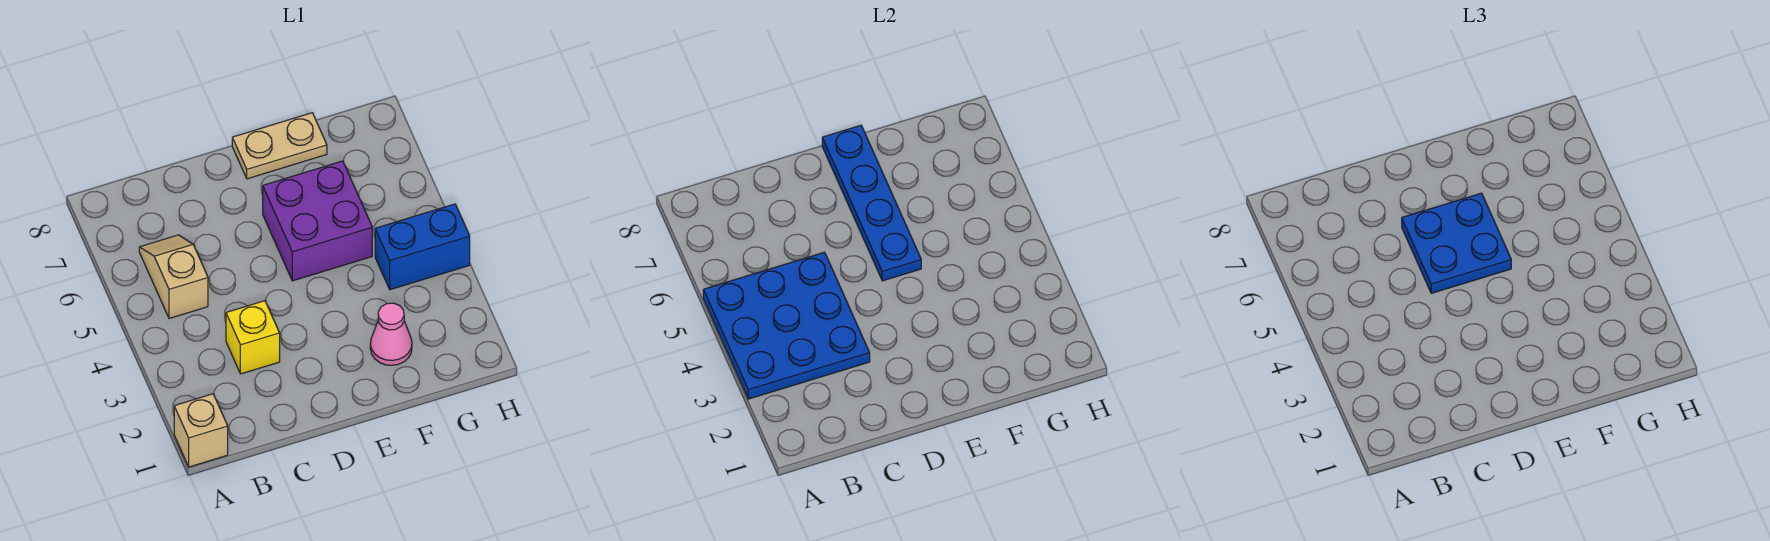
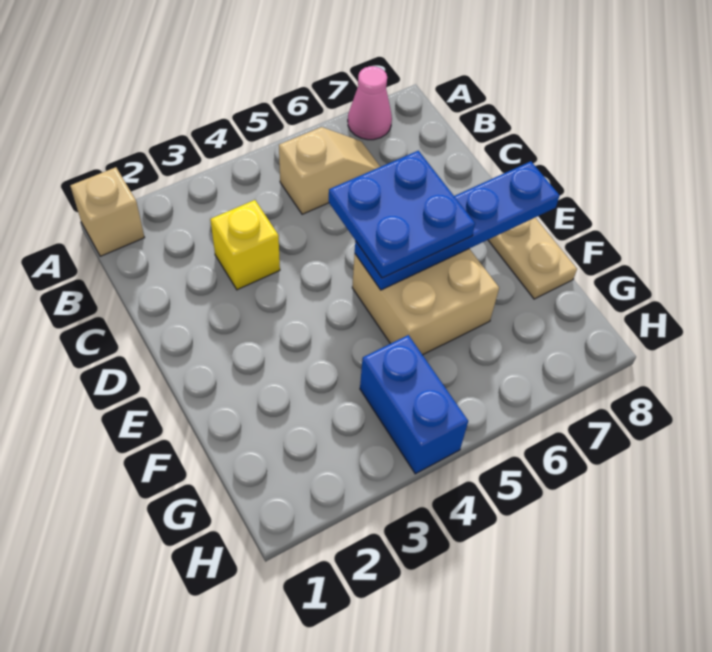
blue plate A3:C5 level 2 -> none
purple brick E5:F6 level 1 -> tan brick E5:F6 level 1
pink cone F2 level 1 -> pink cone A7 level 1

